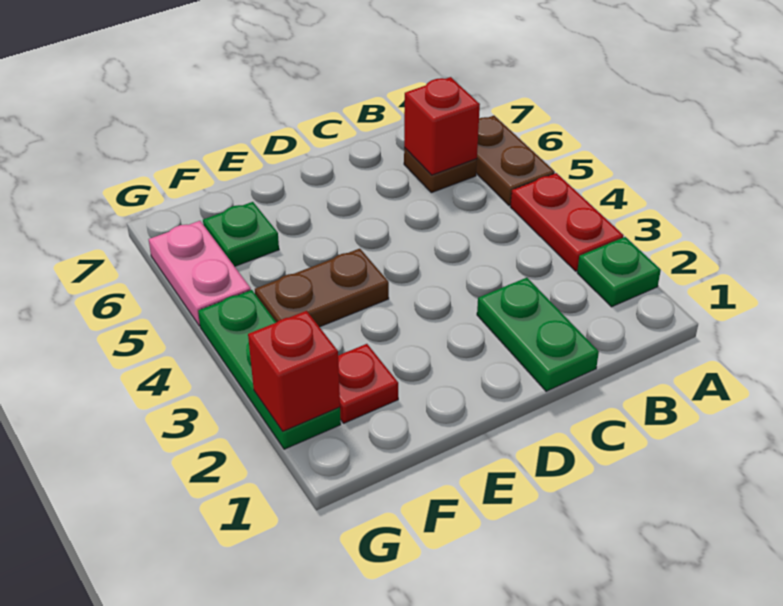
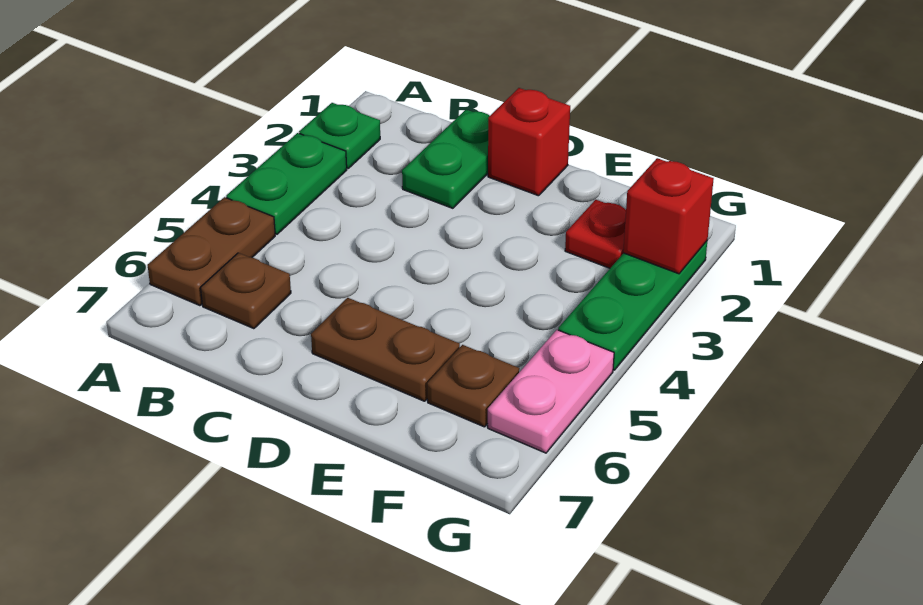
red plate A3:A4 level 1 -> green plate A3:A4 level 1
red brick B6 level 2 -> red brick D1 level 1
brown plate E4:F4 level 1 -> brown plate D6:E6 level 1
green plate F6 level 1 -> brown plate F6 level 1

